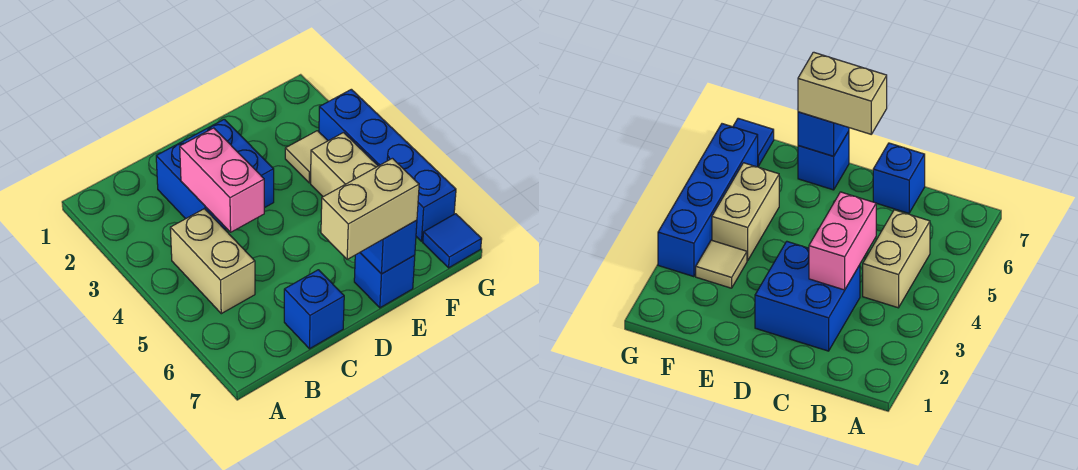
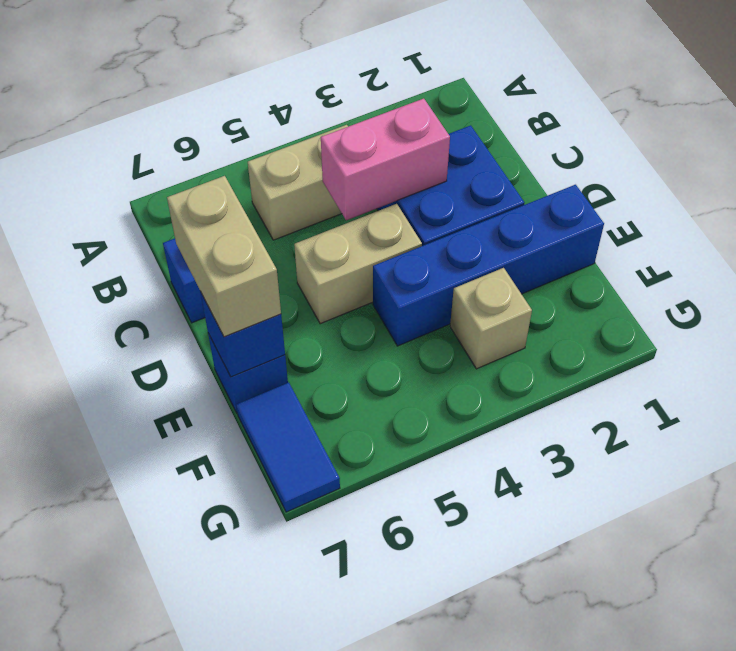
tan tile F3 level 1 -> tan brick F3 level 1
tan brick F4:F5 level 1 -> tan brick D4:D5 level 1
blue brick G3:G6 level 1 -> blue brick E1:E4 level 1
blue tile G7 level 1 -> blue tile F7:G7 level 1

